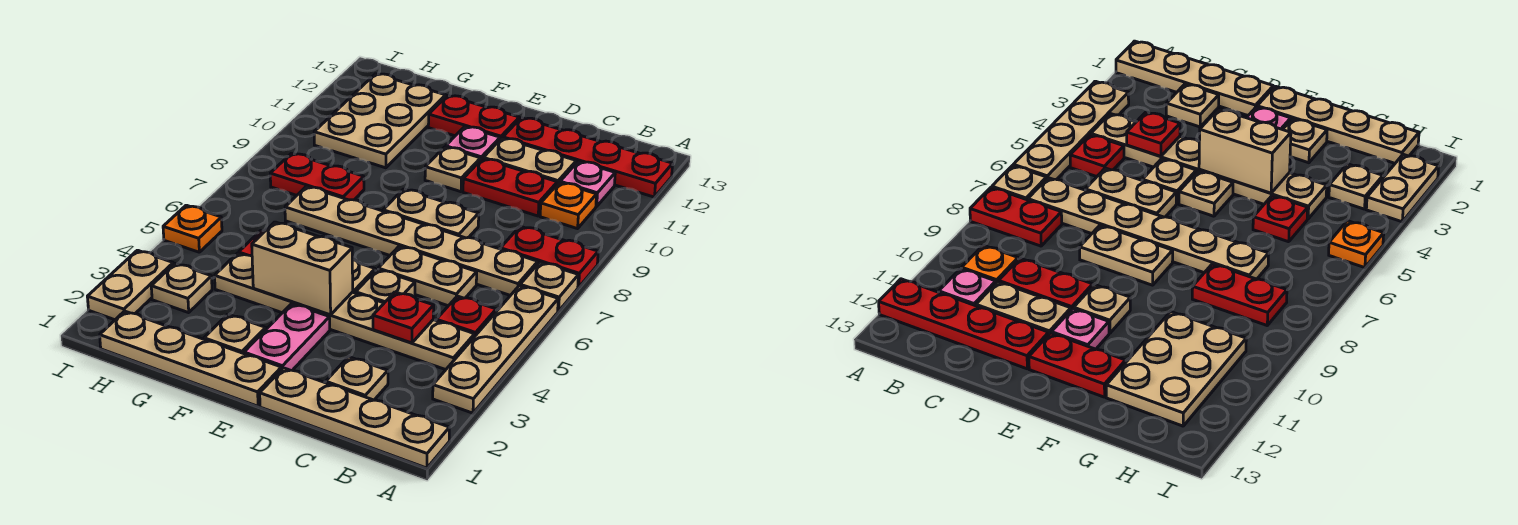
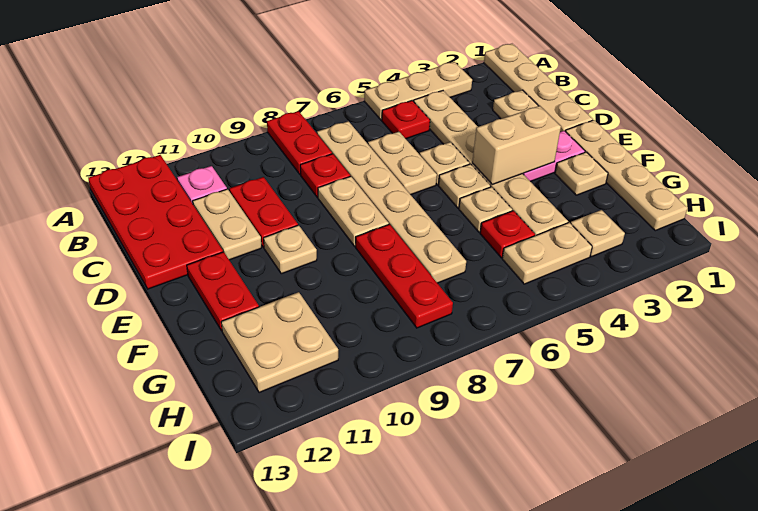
tan plate A3:A6 level 1 -> tan plate A3:A5 level 1
tan plate A7 level 1 -> tan plate F5 level 1
red plate A12:D12 level 1 -> red plate A12:D13 level 1
orange plate B10 level 1 -> none
red plate C4 level 2 -> red plate C8 level 1
tan brick E4:F4 level 2 -> tan brick E3:E4 level 2
pink plate E11 level 1 -> none
red plate G8:H8 level 1 -> red plate F8:H8 level 1
tan plate G10:H12 level 1 -> tan plate G11:H12 level 1
tan plate I2:I3 level 1 -> tan plate H4:H5 level 1
orange plate I5 level 1 -> none

